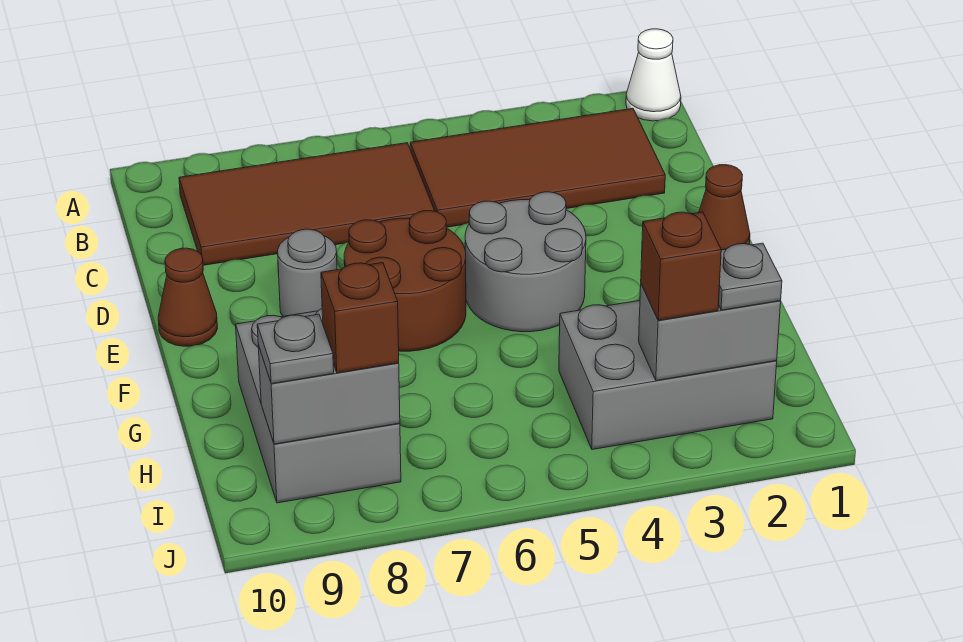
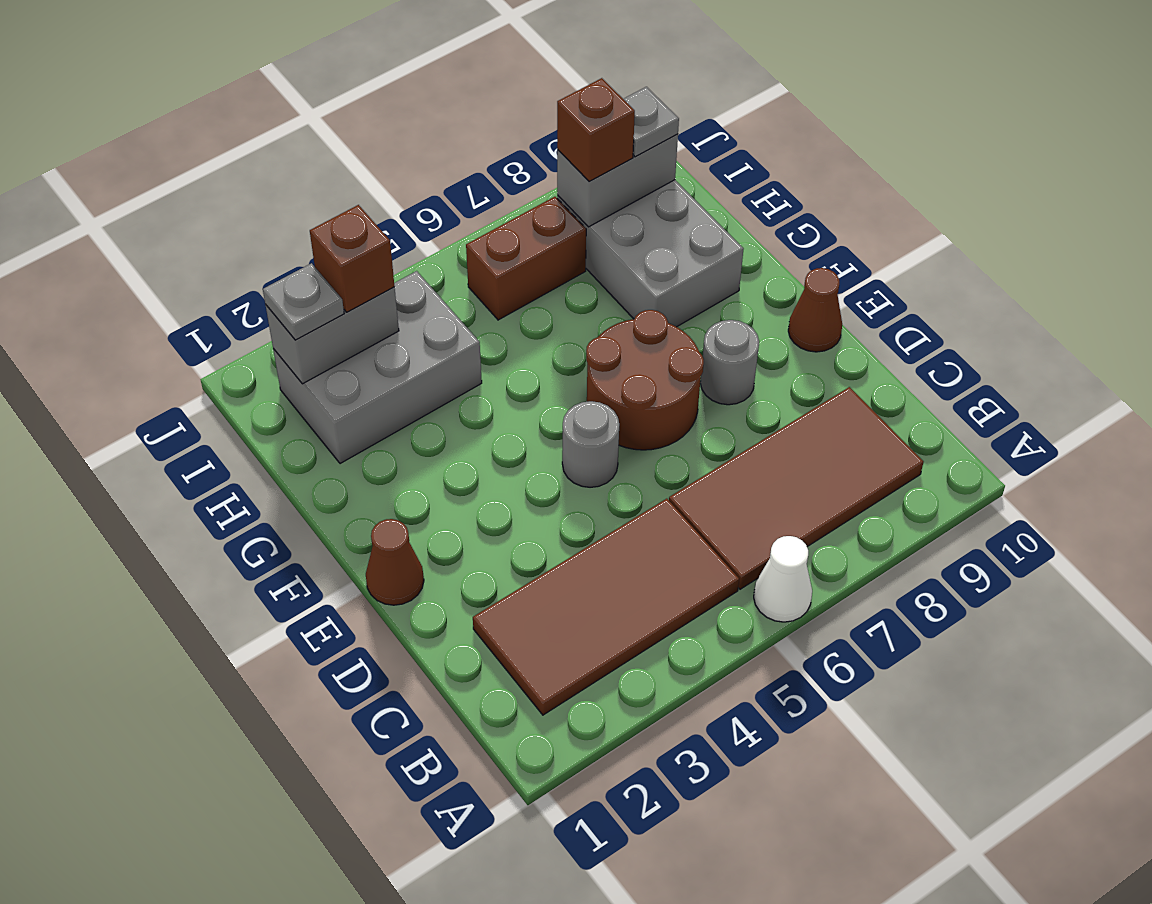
white cone A1 level 1 -> white cone A6 level 1
grey round brick E4:F5 level 1 -> grey round brick E5 level 1
none -> brown brick I6:I7 level 1

